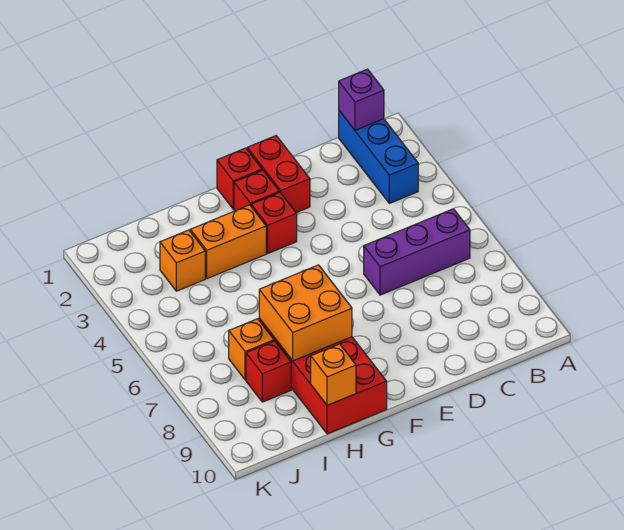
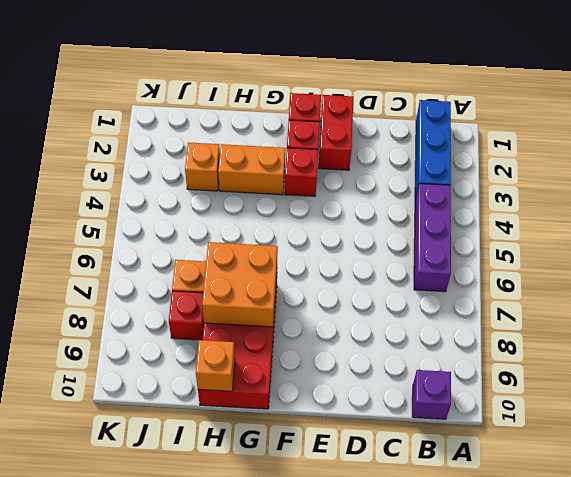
purple brick B1 level 2 -> purple brick B10 level 1
purple brick B6:D6 level 1 -> purple brick B4:B6 level 1

